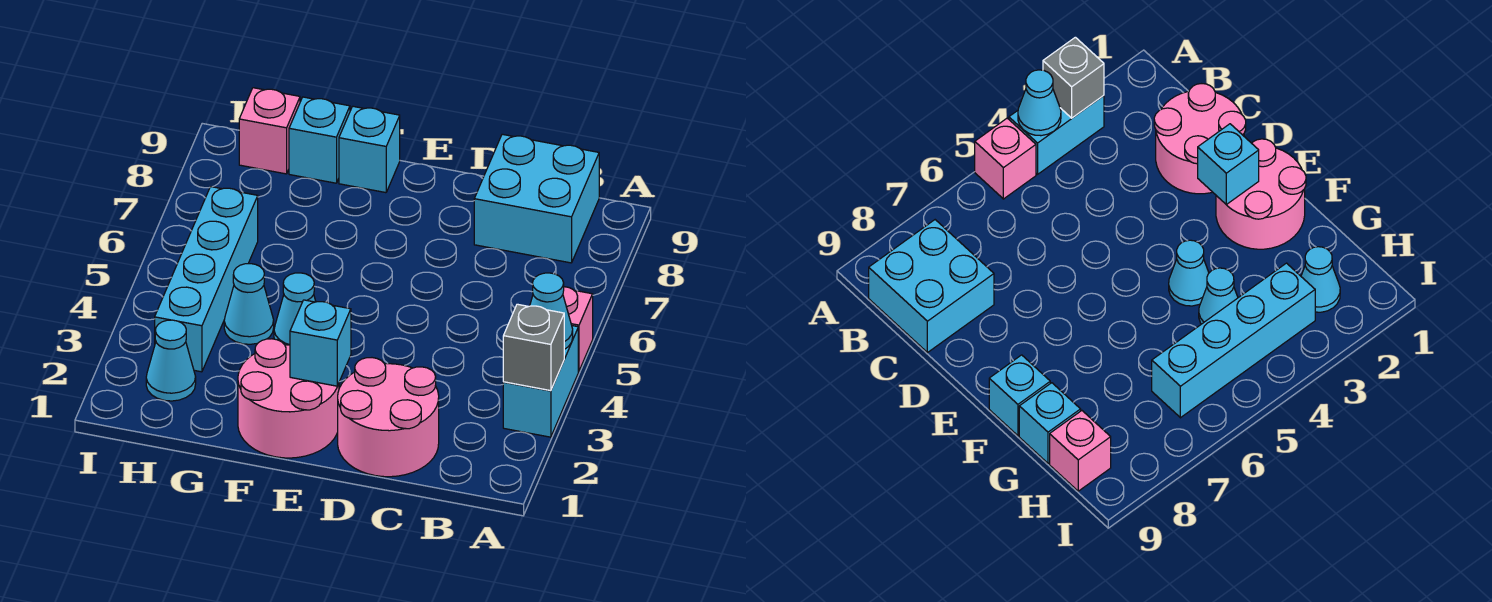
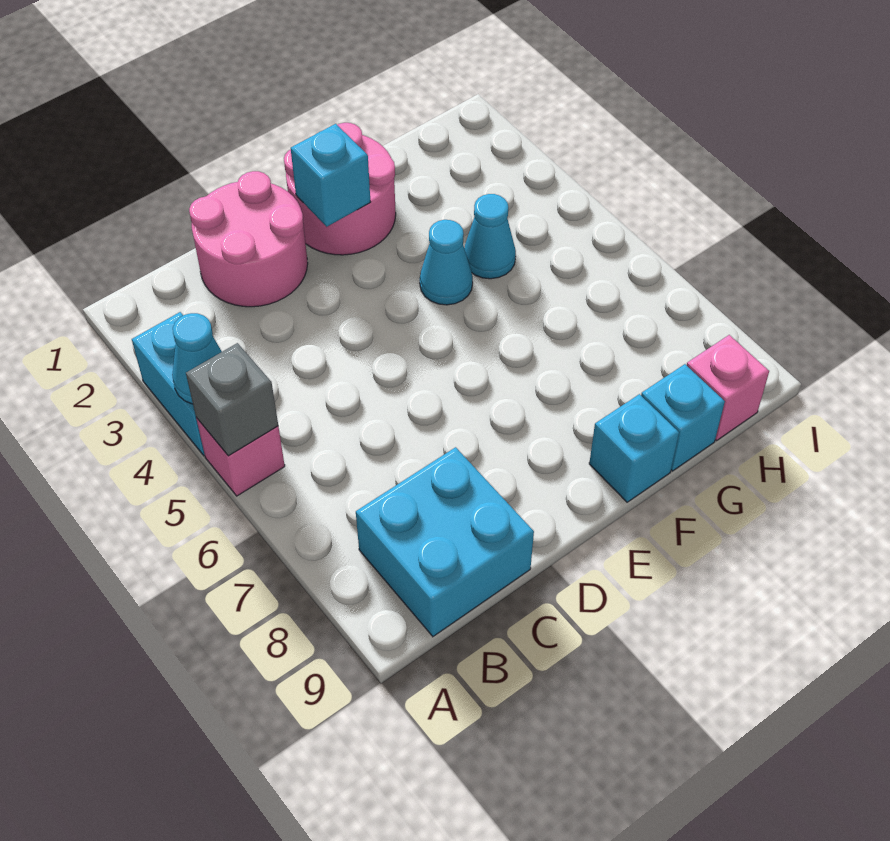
grey brick A3 level 2 -> grey brick A5 level 2
cyan cone H2 level 1 -> none
cyan brick H3:H6 level 1 -> none

